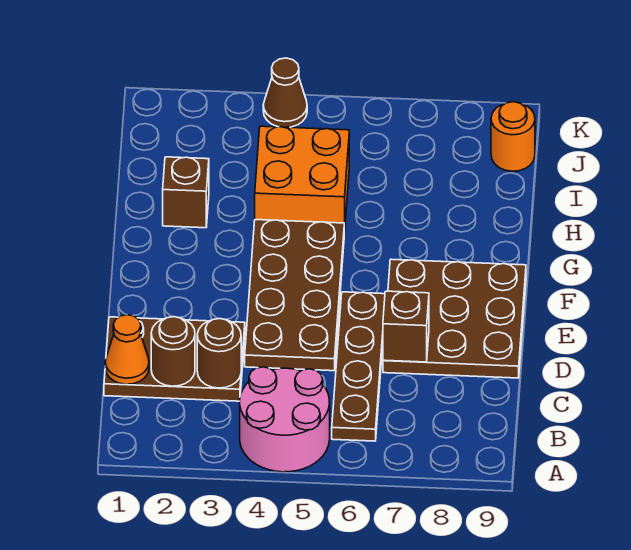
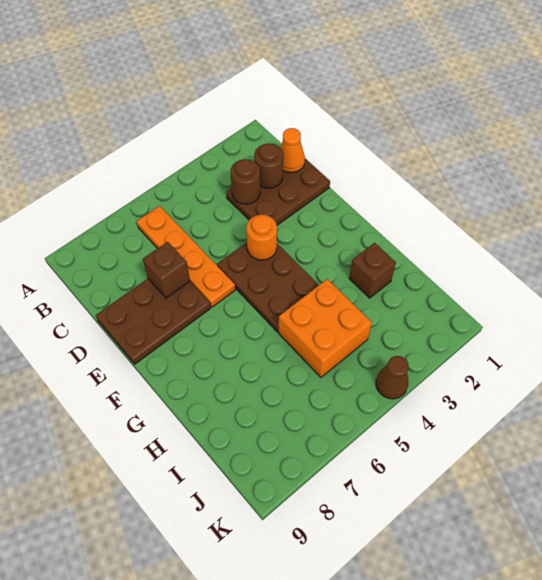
pink round brick A4:B5 level 1 -> none
brown plate B6:E6 level 1 -> orange plate B6:E6 level 1
brown plate D4:G5 level 1 -> brown plate E4:G5 level 1
brown plate D7:F9 level 1 -> brown plate D7:E9 level 1
orange round brick J9 level 1 -> orange round brick E4 level 2

